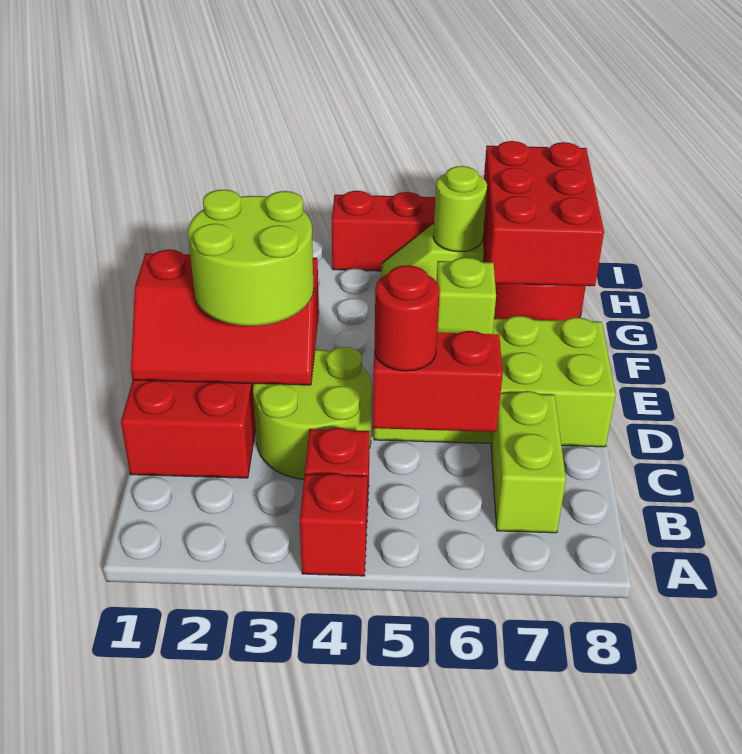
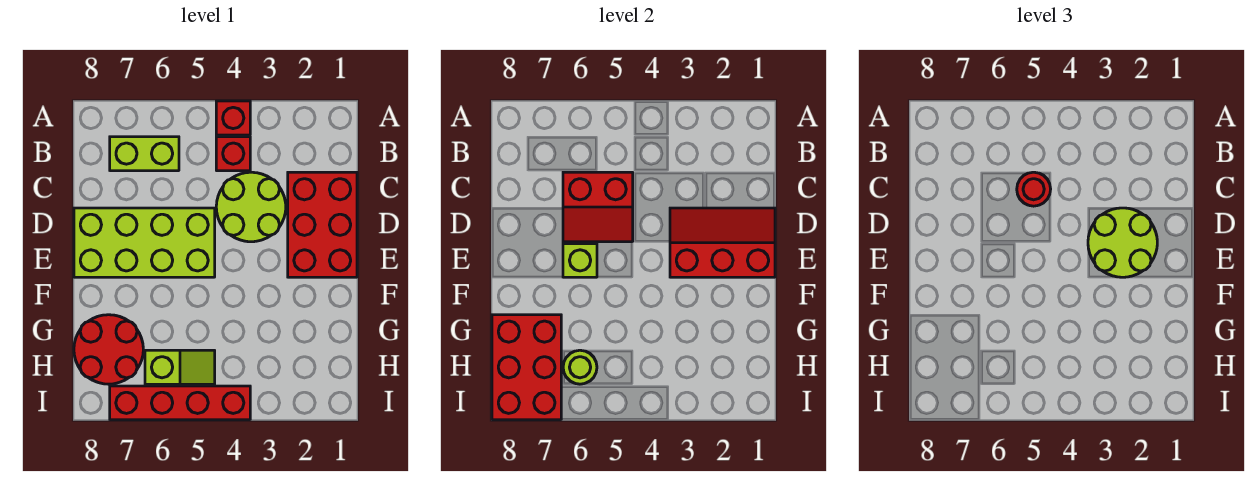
lime brick B7:C7 level 1 -> lime brick B6:B7 level 1

